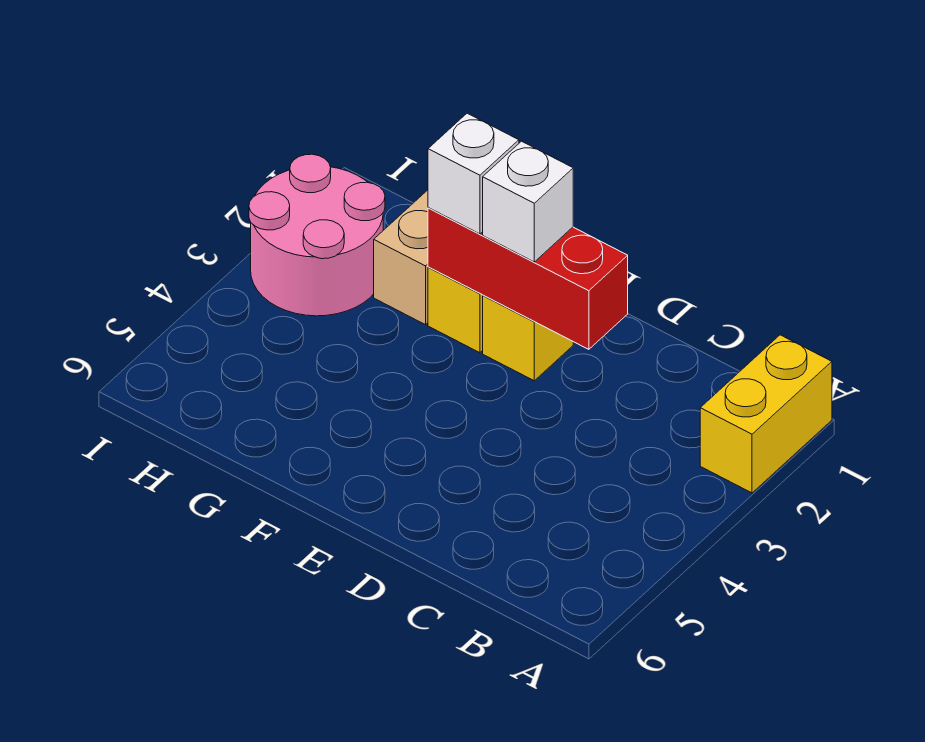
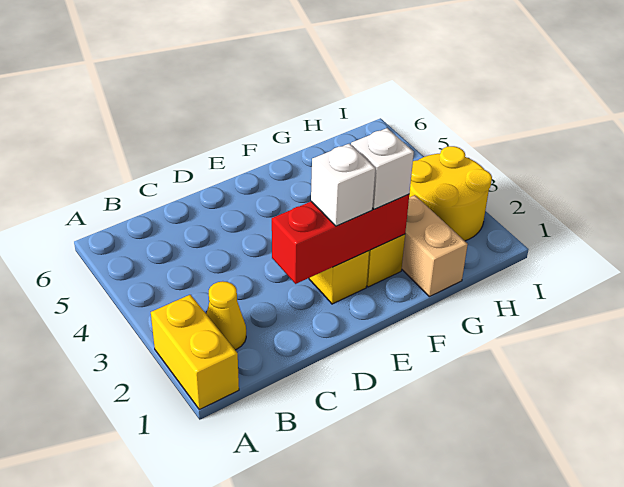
none -> yellow cone B2 level 1
pink round brick H2:I3 level 1 -> yellow round brick H2:I3 level 1

